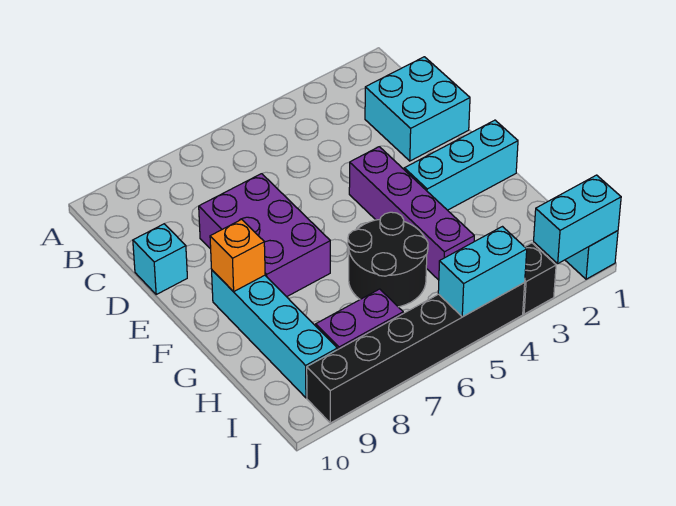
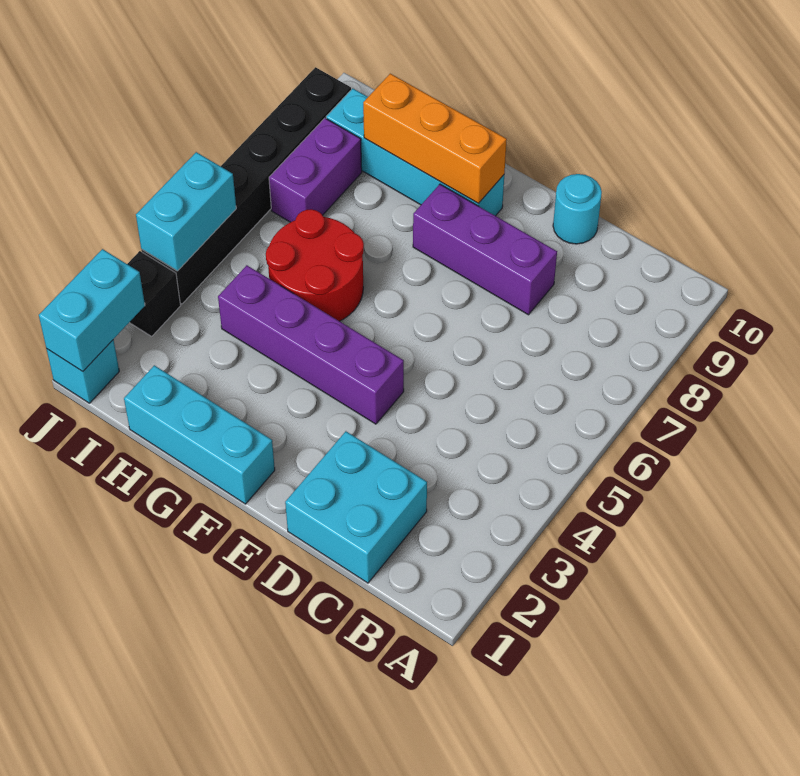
purple brick D7:F8 level 1 -> purple brick D8:F8 level 1
cyan brick D10 level 1 -> cyan round brick D10 level 1
cyan brick F1:F3 level 1 -> cyan brick F1:H1 level 1
orange brick F9 level 2 -> orange brick F9:H9 level 2
black round brick G5:H6 level 1 -> red round brick G5:H6 level 1

